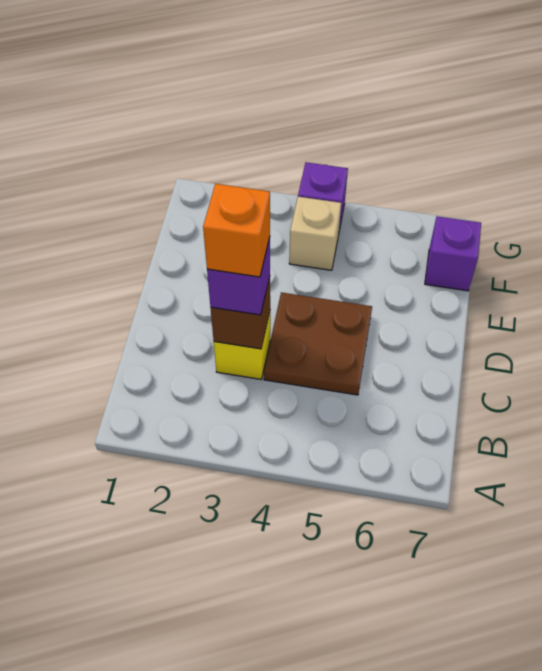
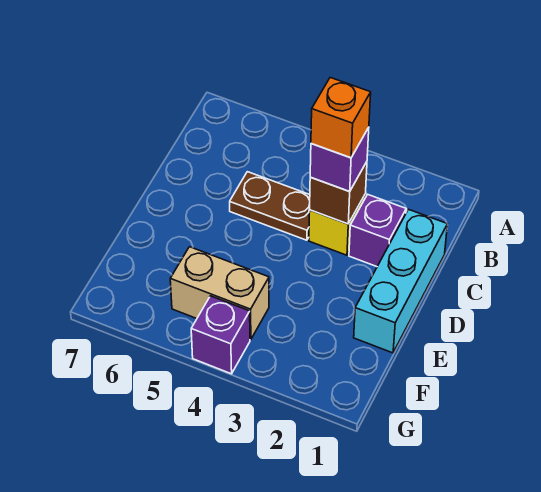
none -> cyan brick C1:E1 level 1
brown plate C4:D5 level 1 -> brown plate C4:C5 level 1
tan brick F4 level 1 -> tan brick F4:F5 level 1
purple brick F7 level 1 -> purple brick C2 level 1

